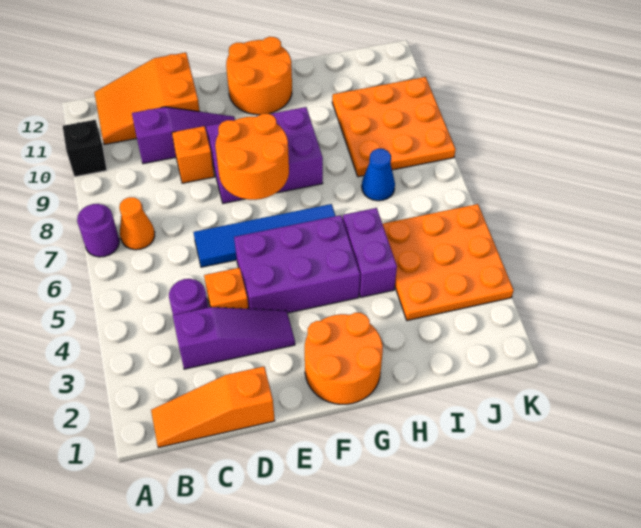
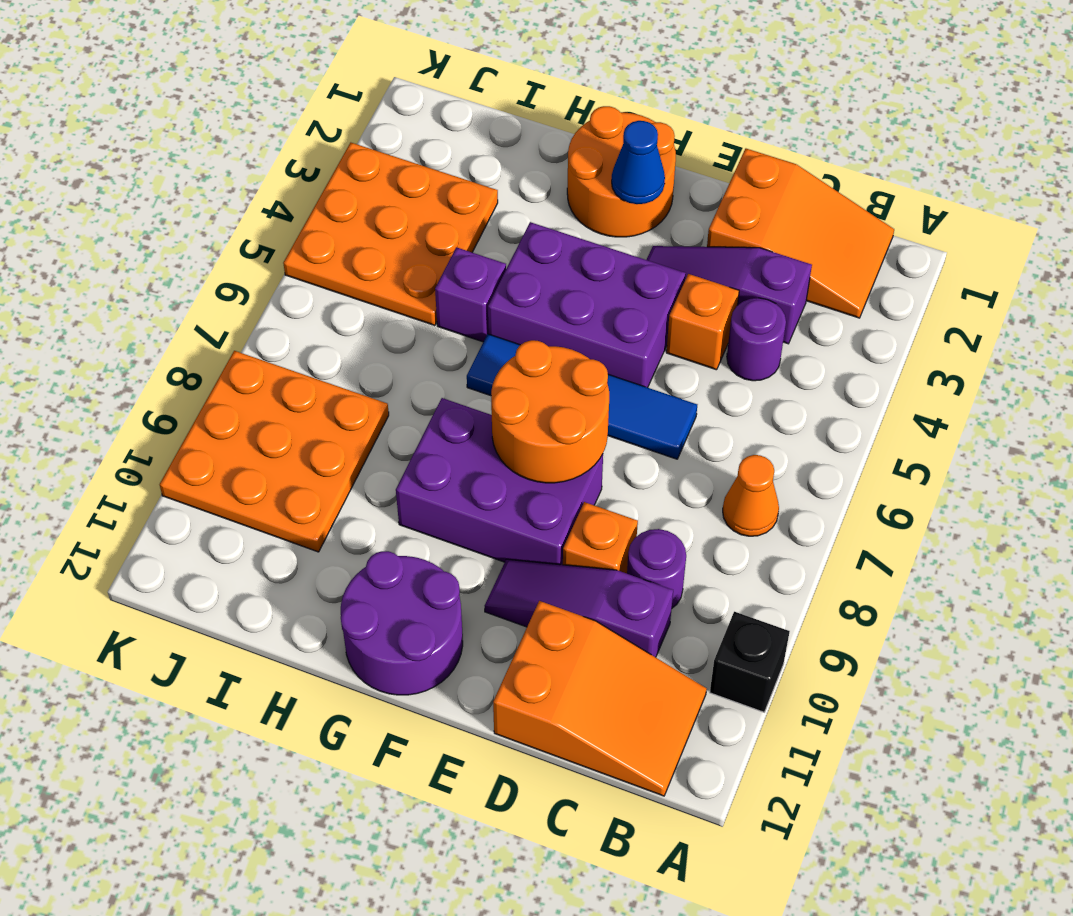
purple round brick A7 level 1 -> purple round brick C9 level 1
orange slope B1:D1 level 1 top D -> orange slope B1:D2 level 1 top D
orange round brick F11:G12 level 1 -> purple round brick F11:G12 level 1
purple brick H4:H5 level 1 -> purple brick H5 level 1
blue cone I7 level 1 -> blue cone F2 level 2

